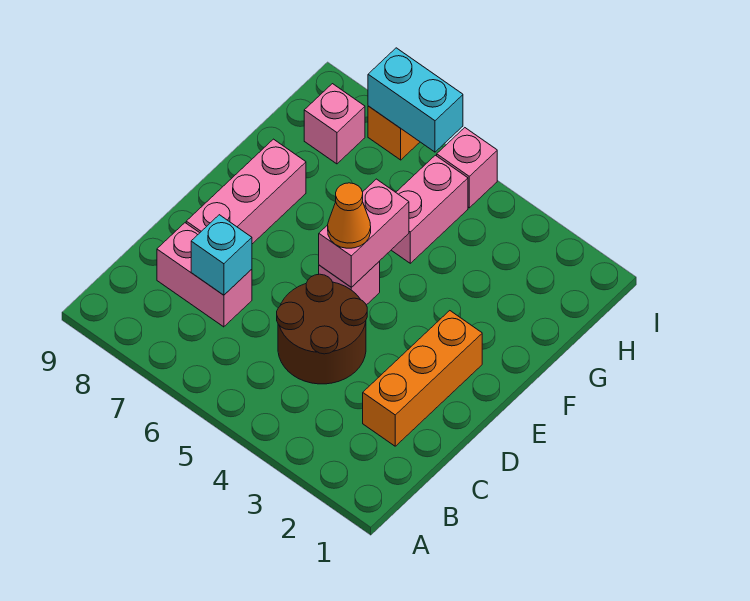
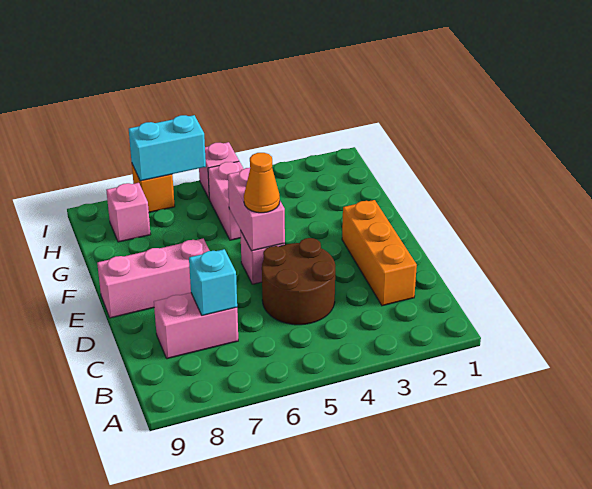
pink brick D8:F8 level 1 -> pink brick E7:E9 level 1

